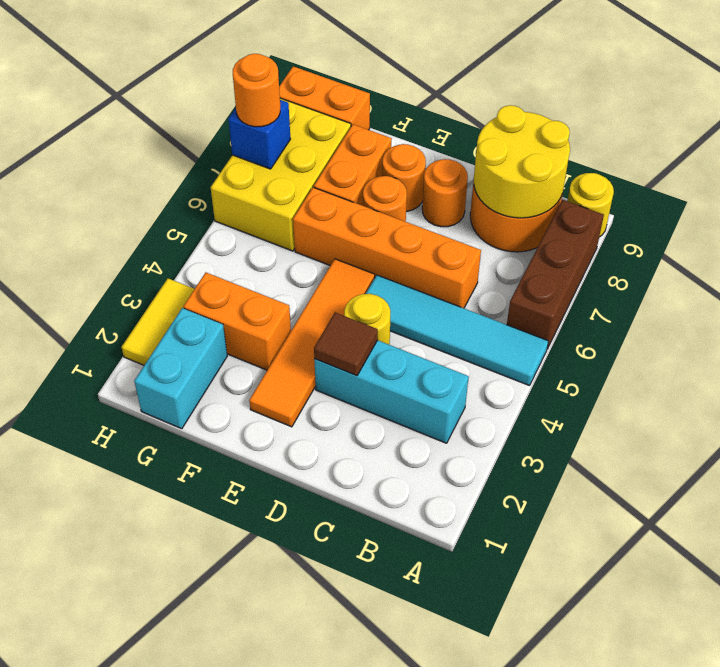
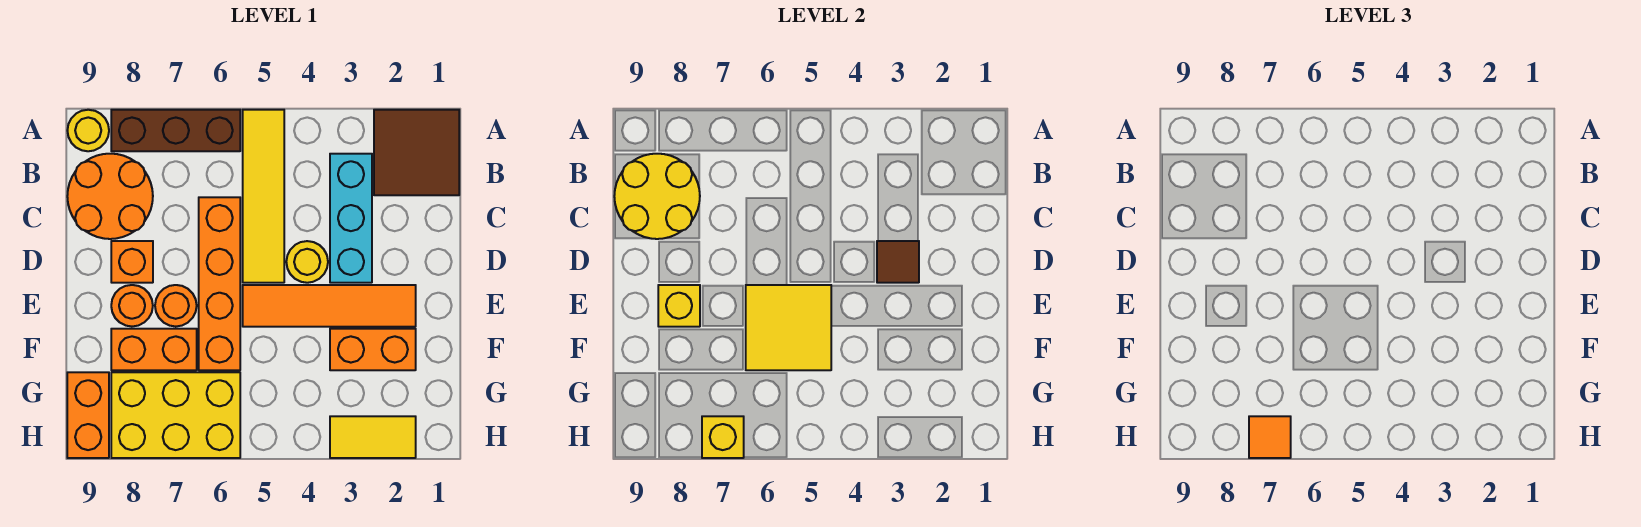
none -> brown tile A1:B2 level 1
cyan tile A5:D5 level 1 -> yellow tile A5:D5 level 1
orange round brick D8 level 1 -> orange brick D8 level 1
none -> yellow tile E5:F6 level 2
none -> yellow brick E8 level 2
orange brick F3:G3 level 1 -> orange brick F2:F3 level 1
cyan brick G1:G2 level 1 -> none
blue brick H7 level 2 -> yellow brick H7 level 2
orange round brick H7 level 3 -> orange tile H7 level 3

